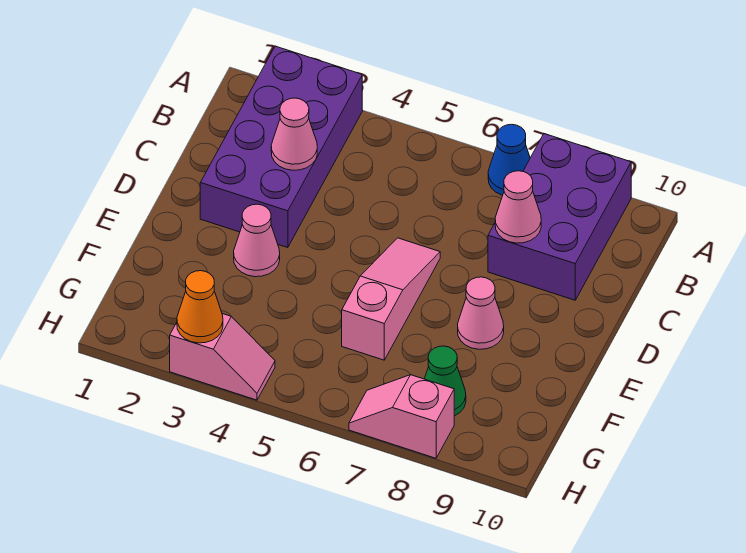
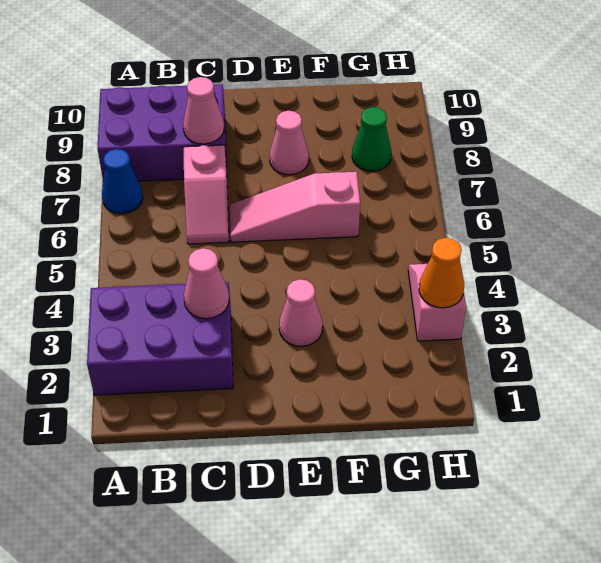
purple brick A2:D3 level 1 -> purple brick A2:C3 level 1
pink slope H7:H8 level 1 top 8 -> pink slope C6:C7 level 1 top 7

